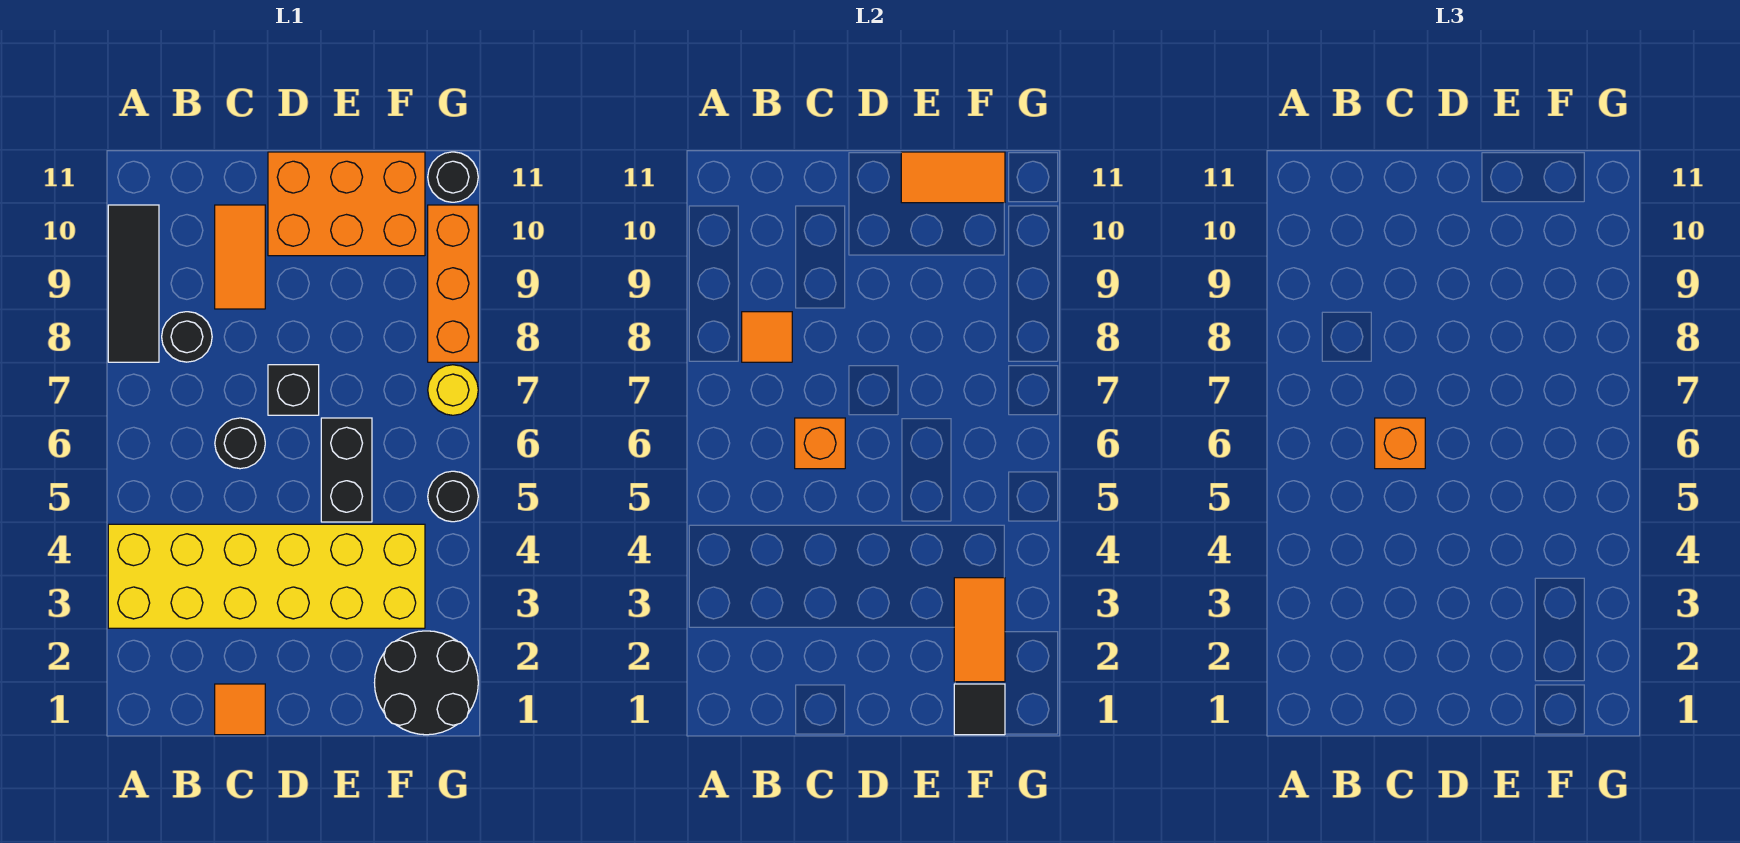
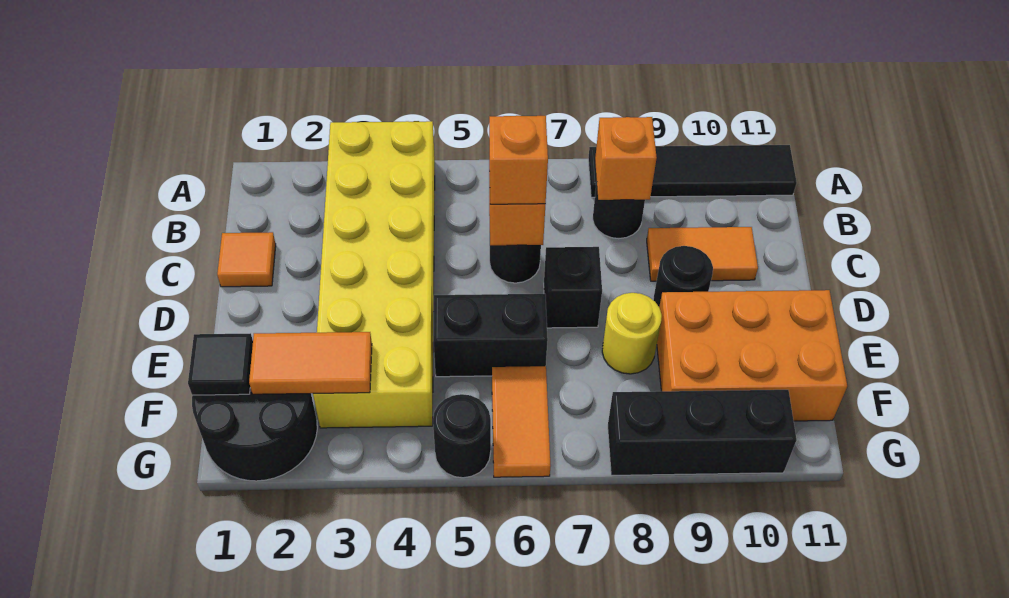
black tile A8:A10 level 1 -> black tile A8:A11 level 1
orange tile B8 level 2 -> orange brick B8 level 2
orange brick D10:F11 level 1 -> orange brick E9:F11 level 1
orange tile E11:F11 level 2 -> orange tile F6:G6 level 1
yellow round brick G7 level 1 -> yellow round brick E8 level 1
orange brick G8:G10 level 1 -> black brick G8:G10 level 1
black round brick G11 level 1 -> black round brick D9 level 1

